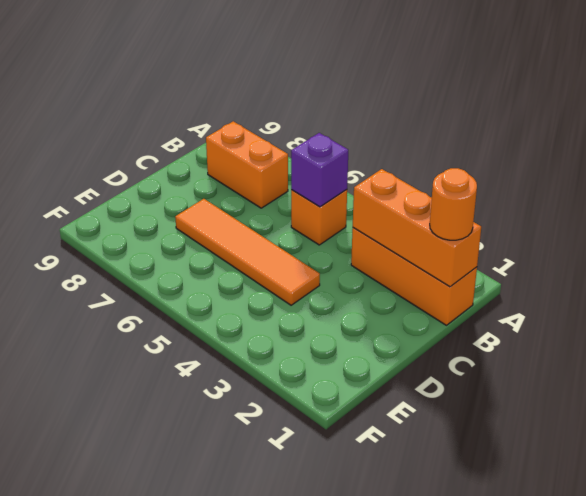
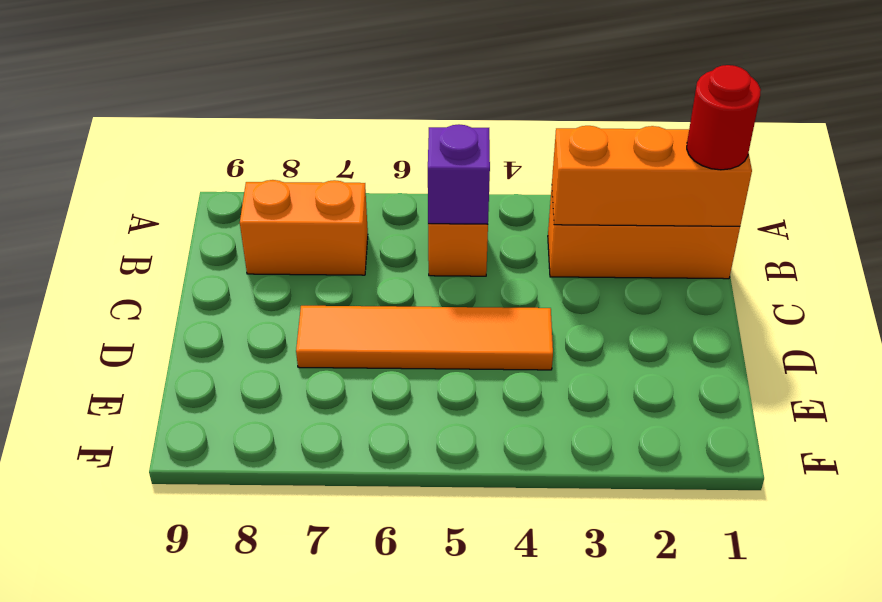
orange round brick B1 level 3 -> red round brick B1 level 3

